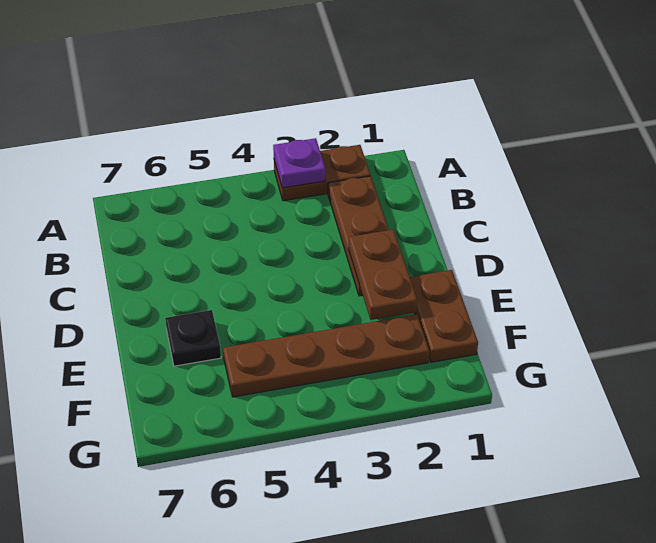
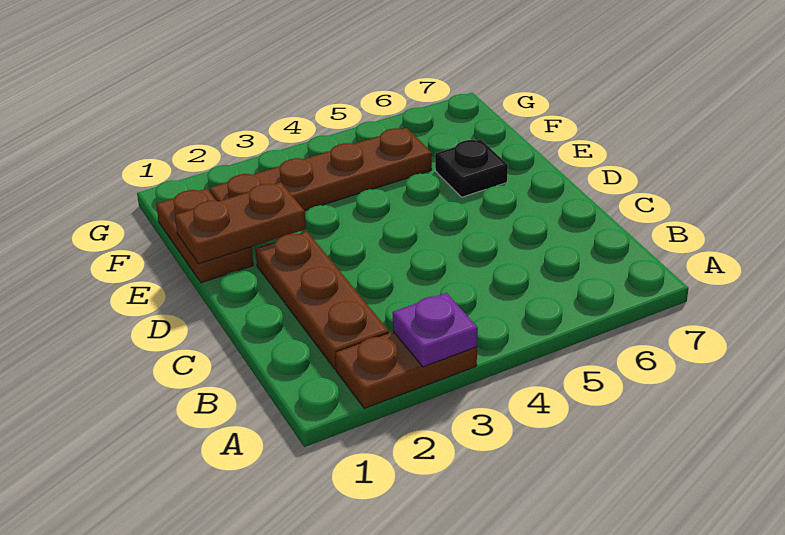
brown plate D2:E2 level 2 -> brown plate E1:E2 level 2

